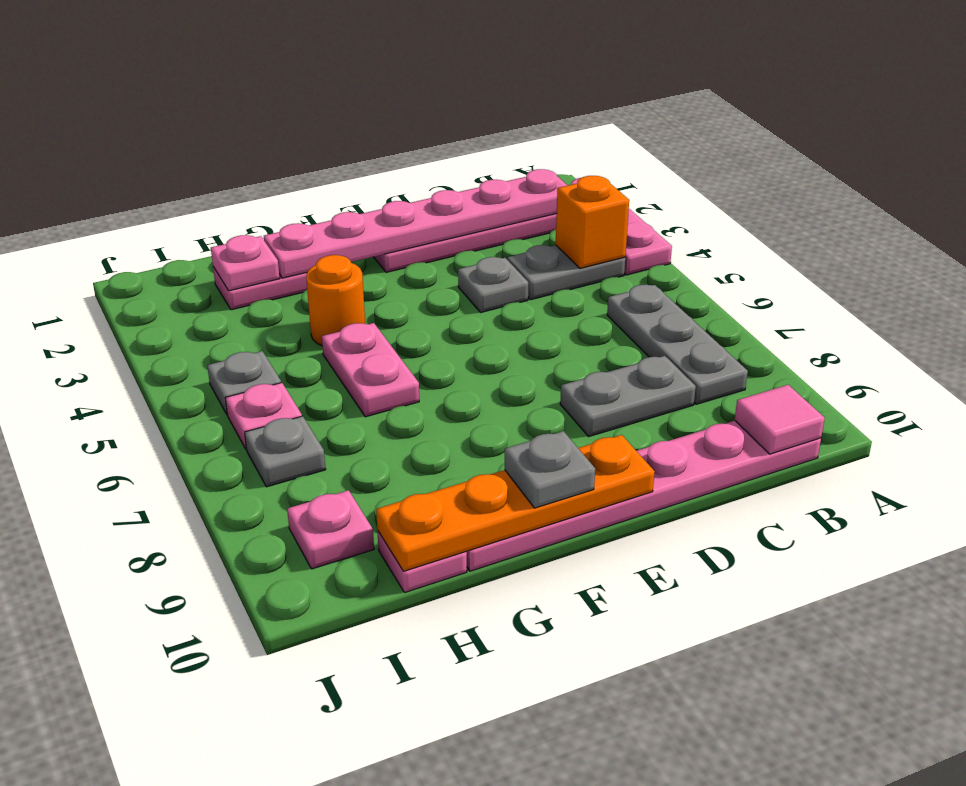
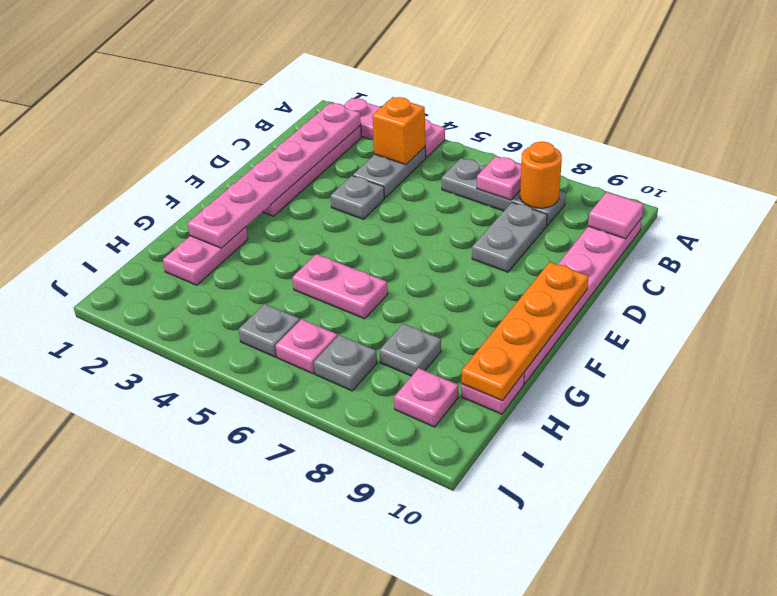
grey plate F10 level 3 -> grey plate H8 level 1
orange round brick G4 level 1 -> orange round brick B8 level 2
pink plate H2 level 2 -> pink plate B7 level 2

